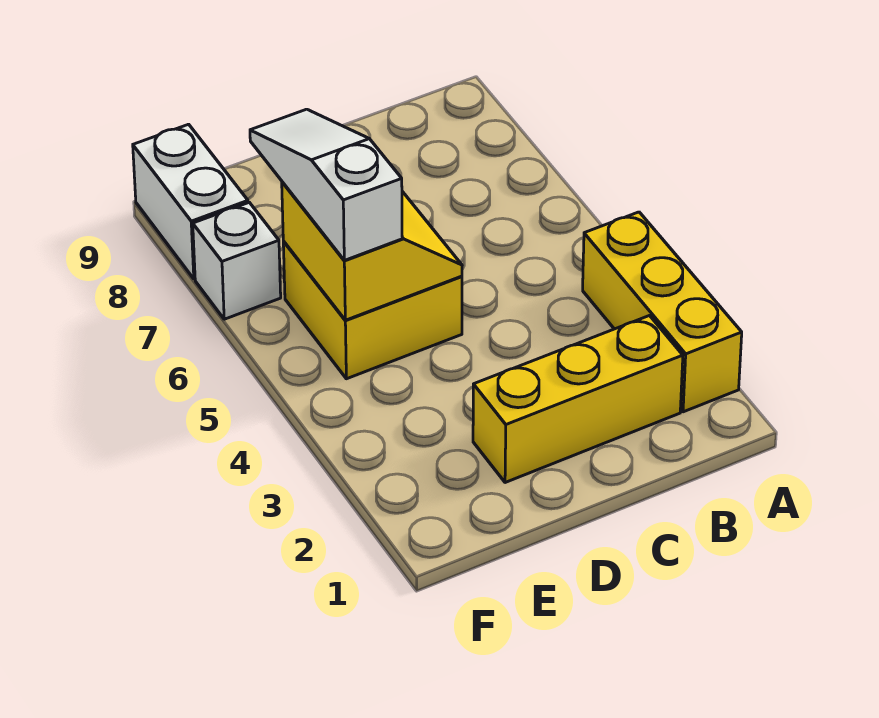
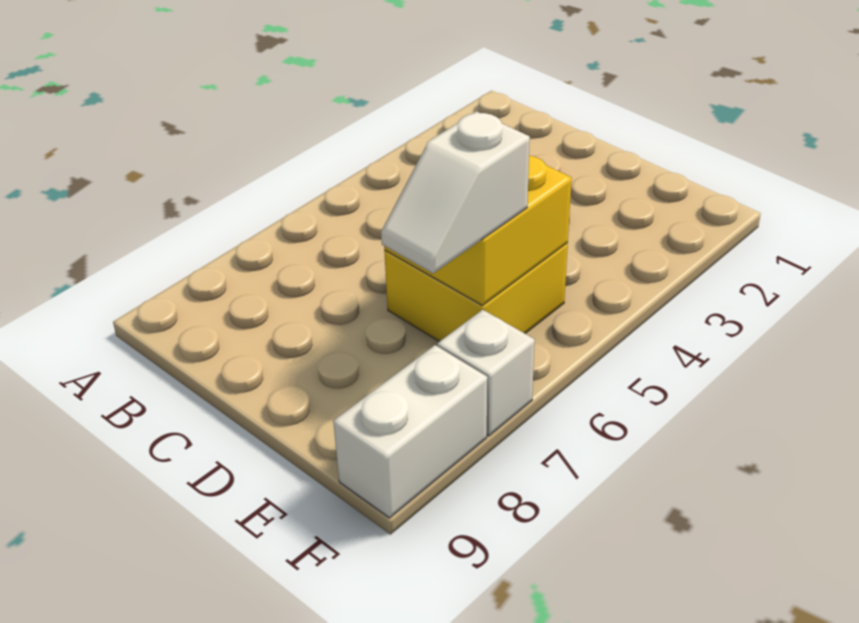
yellow brick A2:A4 level 1 -> none
yellow brick B2:D2 level 1 -> none
white slope E5:E7 level 3 top 5 -> white slope E6:E7 level 3 top 6

